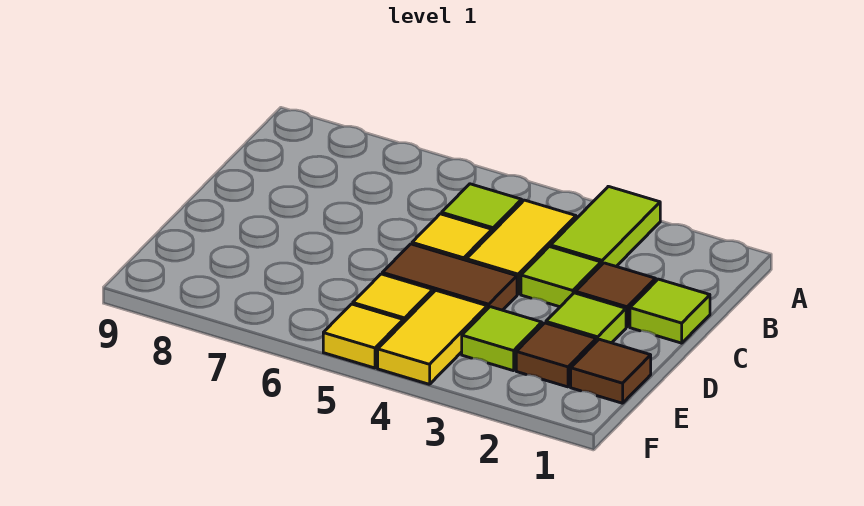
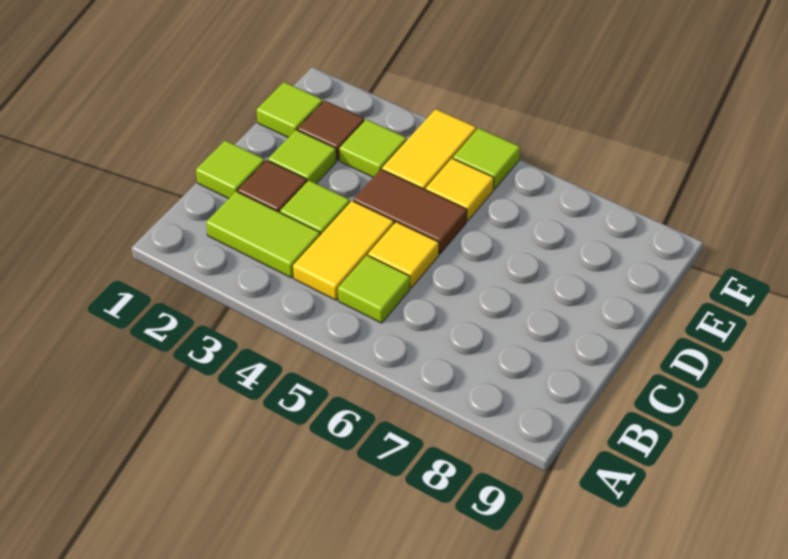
lime tile A3:B3 level 1 -> lime tile B2:B3 level 1
brown tile E1 level 1 -> lime tile E1 level 1
yellow tile F5 level 1 -> lime tile F5 level 1

